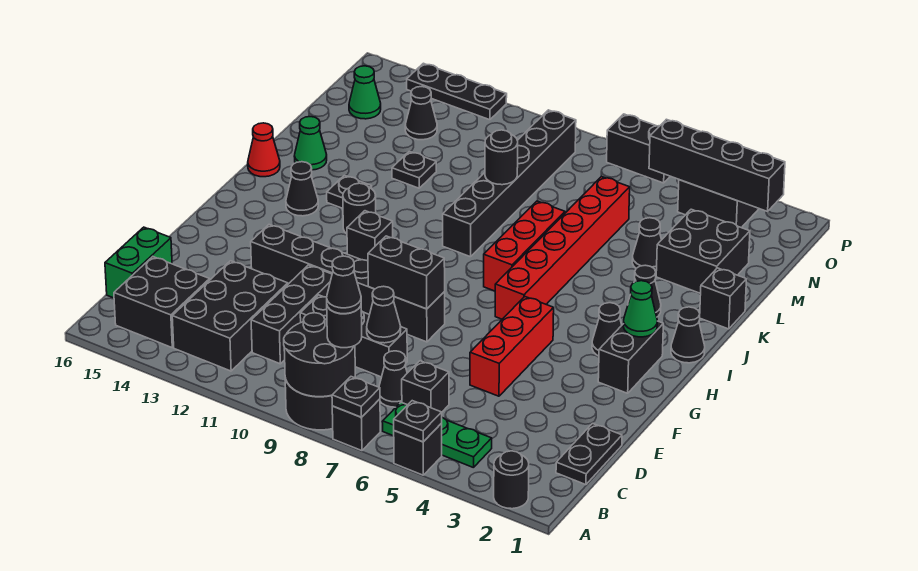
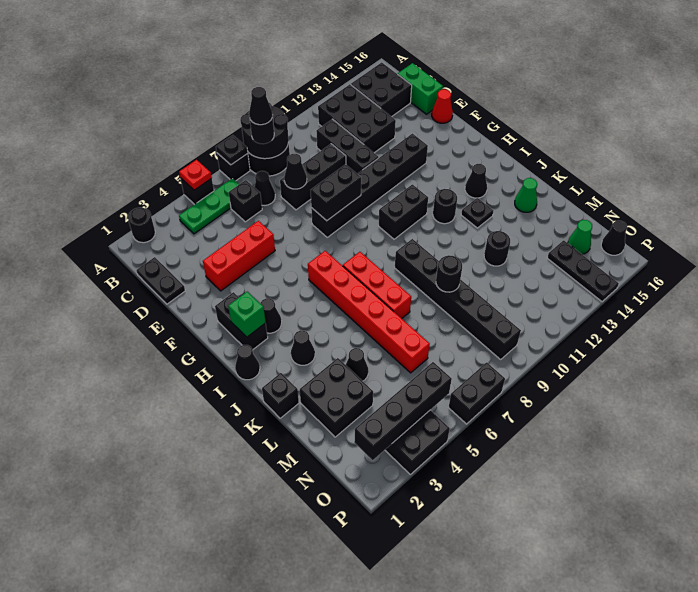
black plate A5 level 2 -> red plate A5 level 2
red brick E5:G5 level 1 -> red brick E3:E5 level 1
green cone H2 level 2 -> green brick H2 level 2
black brick H11 level 1 -> black brick H10:H11 level 1
red cone J16 level 1 -> red cone E16 level 1
black plate L12 level 1 -> black round brick L12 level 1
black cone N13 level 1 -> black cone O16 level 1
black plate P12:P14 level 1 -> black plate N14:P14 level 1

